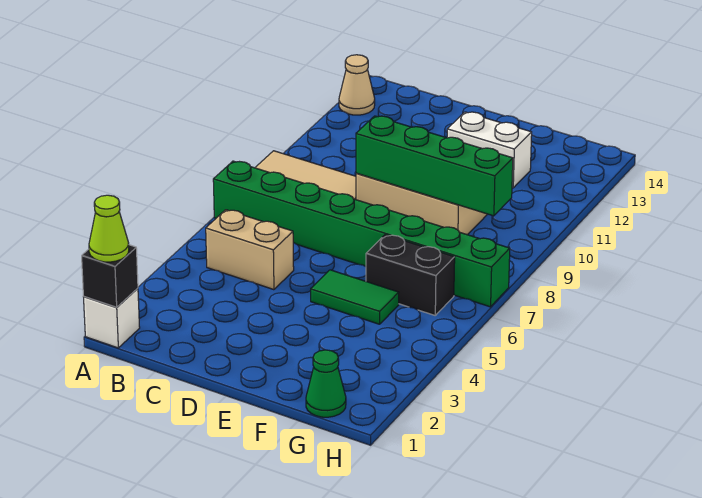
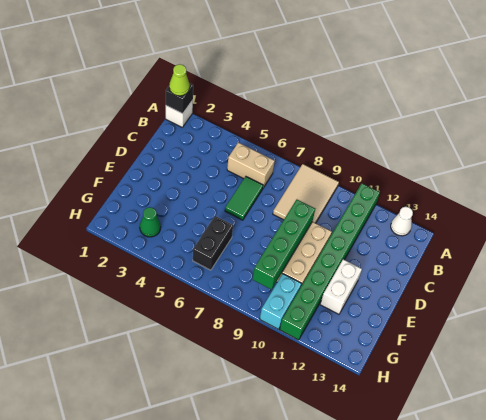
green brick A7:H7 level 1 -> green brick A11:H11 level 1
tan cone A13 level 1 -> white cone A13 level 1
tan brick B5:C5 level 1 -> tan brick B5:B6 level 1
green tile E5:F5 level 1 -> green tile C6:D6 level 1
green cone G1 level 1 -> green cone G3 level 1
none -> cyan brick G10:H10 level 1

